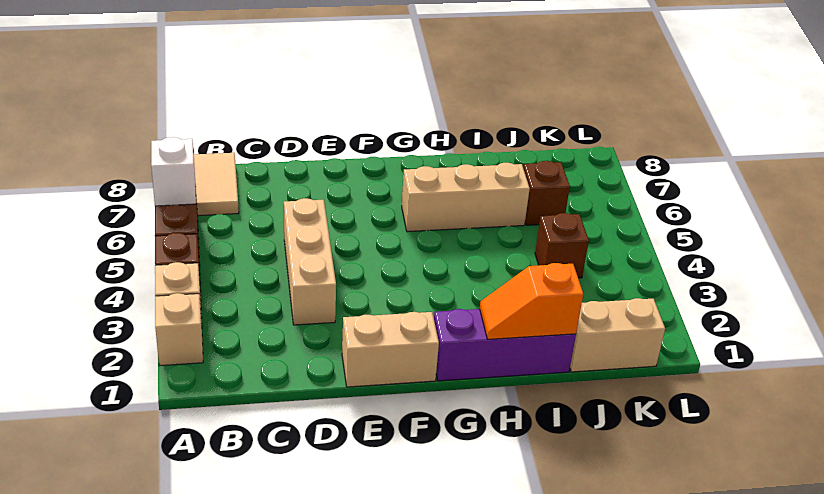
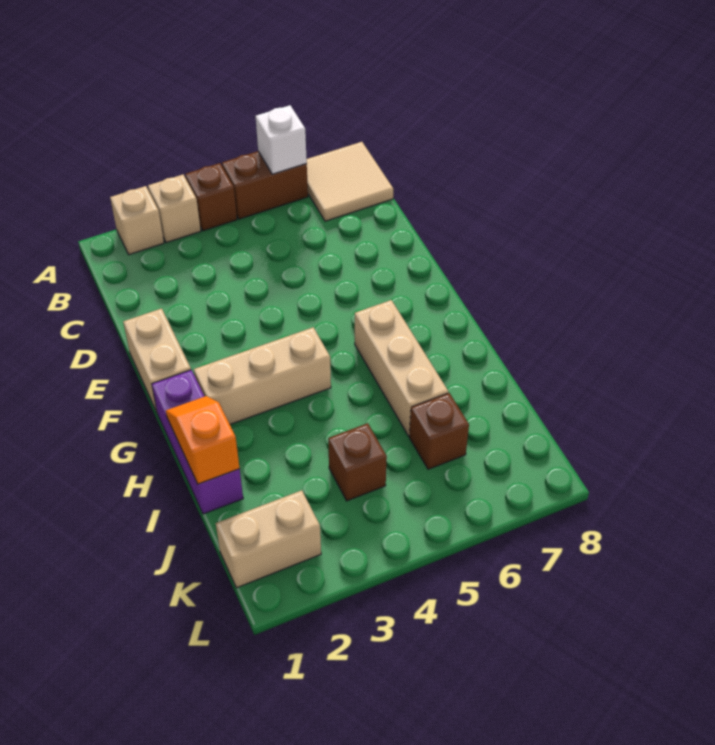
tan brick D3:D5 level 1 -> tan brick G2:G4 level 1
tan brick J1:K1 level 1 -> tan brick K1:K2 level 1

